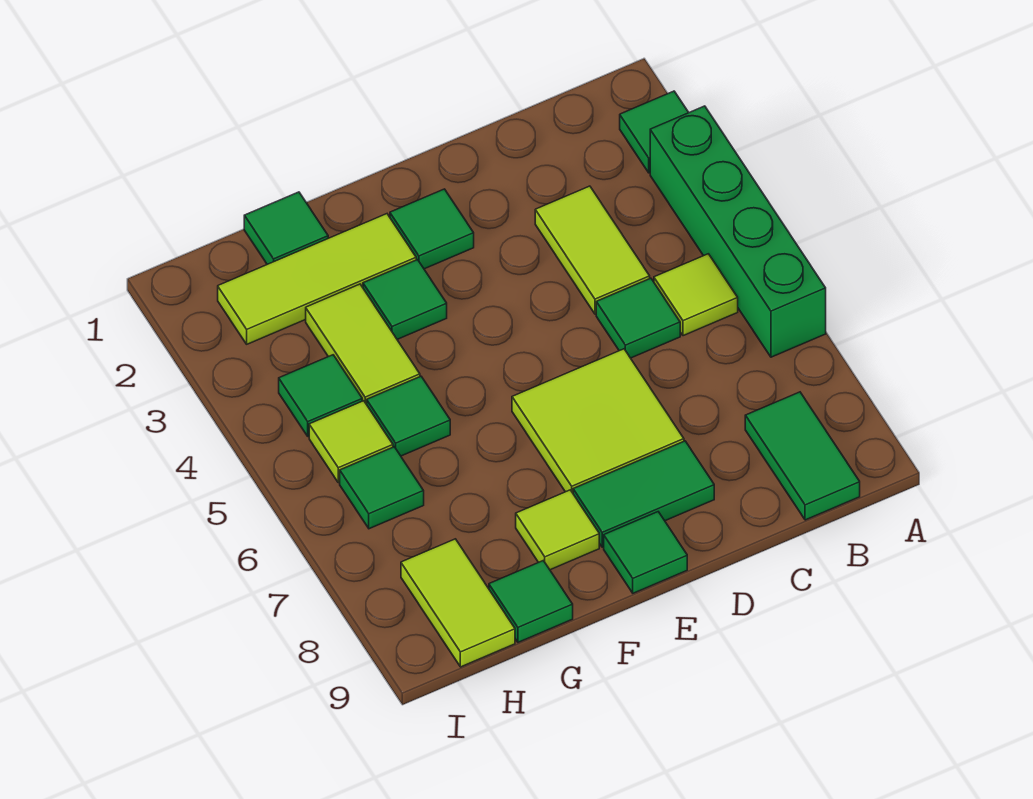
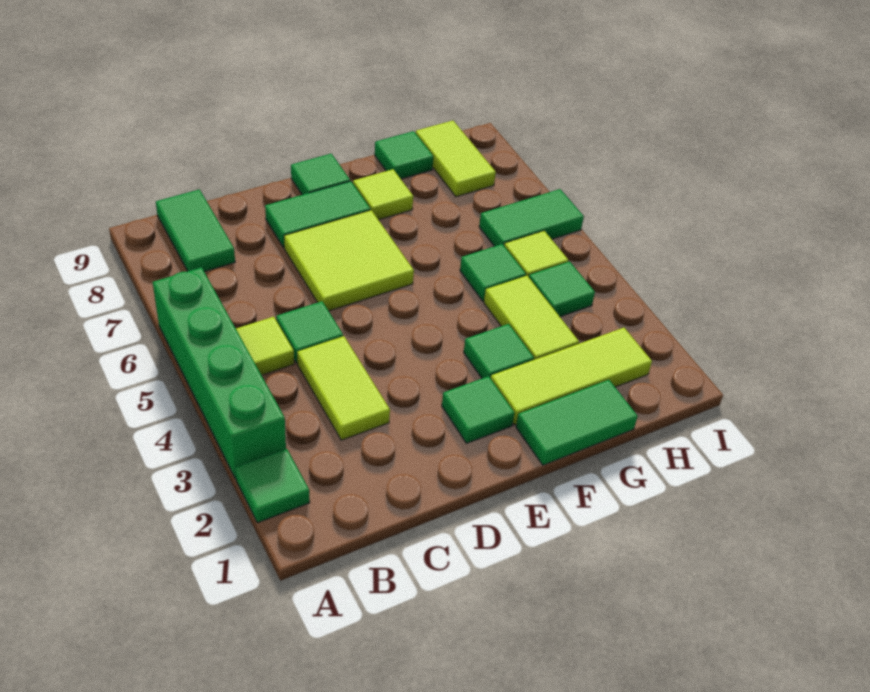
green tile G1 level 1 -> green tile F1:G1 level 1
green tile H6 level 1 -> green tile H6:I6 level 1

